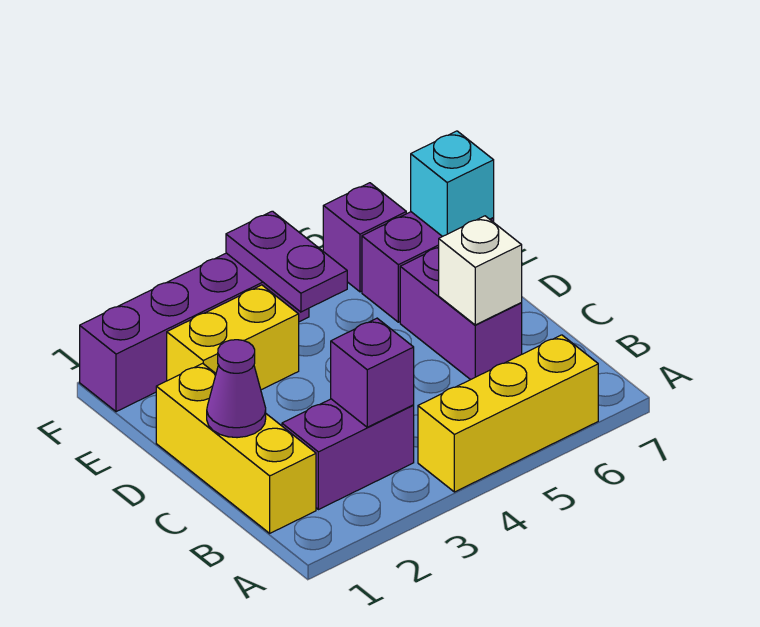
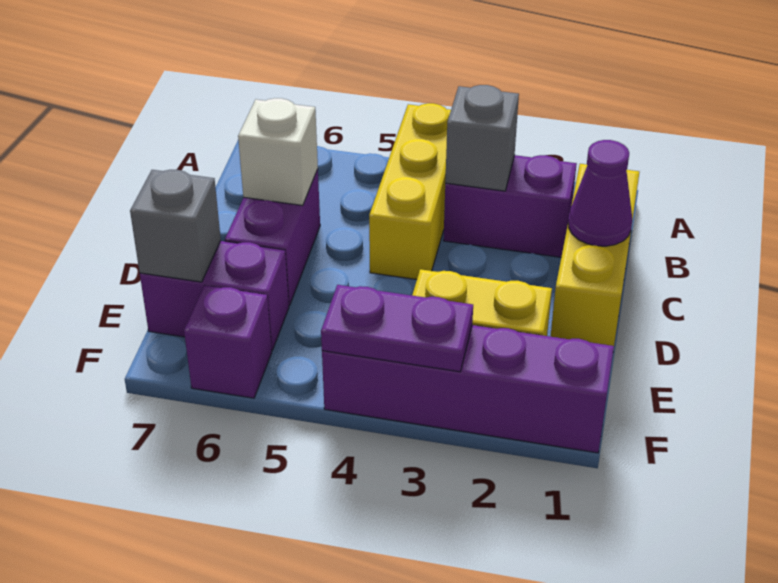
yellow brick A4:A6 level 1 -> yellow brick A4:C4 level 1
purple brick B3 level 2 -> grey brick B3 level 2
purple plate E4:F4 level 2 -> purple plate F3:F4 level 2
cyan brick E7 level 2 -> grey brick E7 level 2

